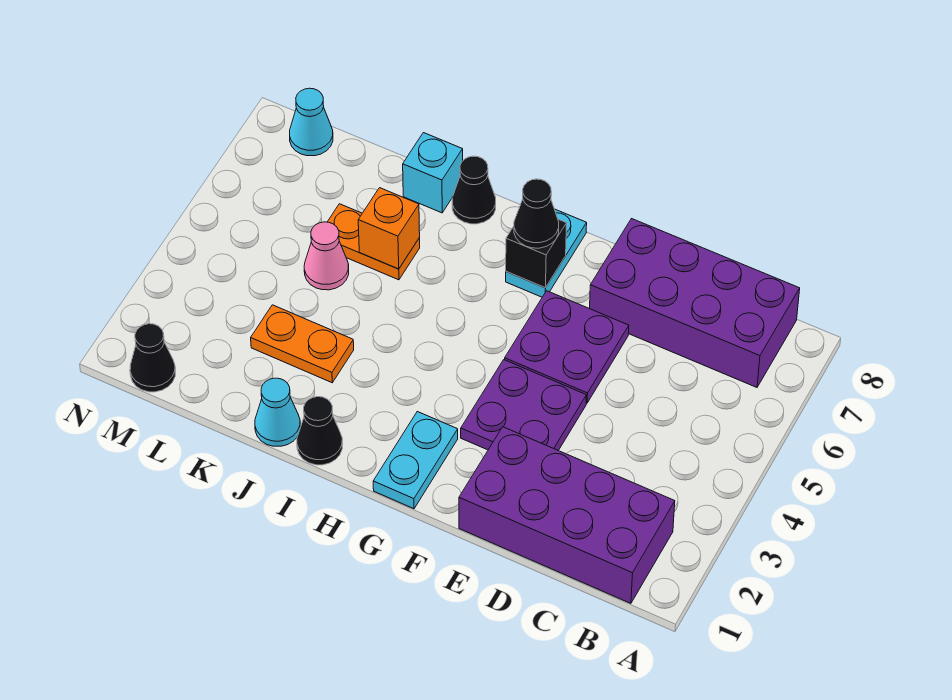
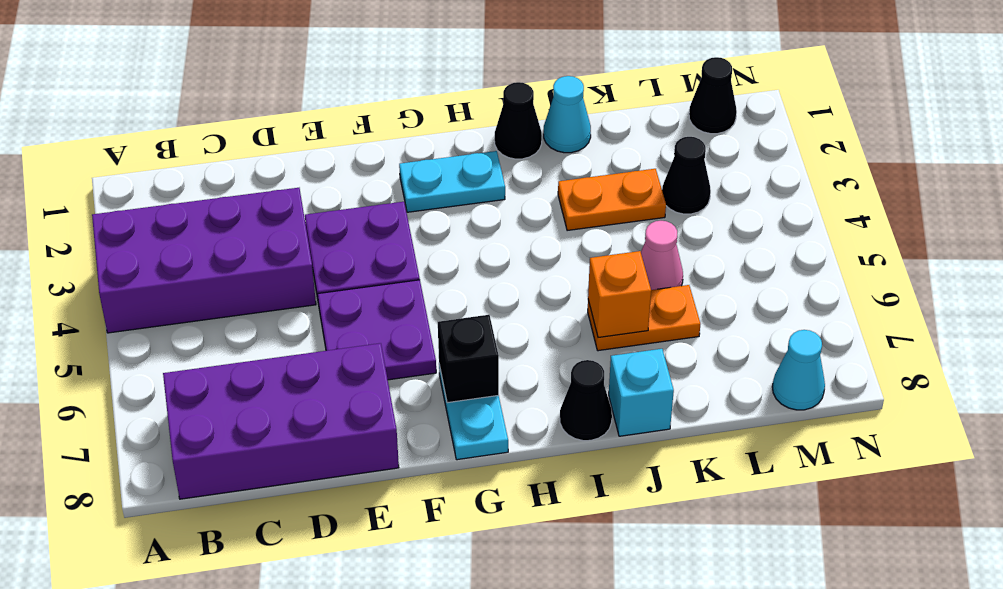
purple brick B1:E2 level 1 -> purple brick A3:D4 level 1
cyan plate G1:G2 level 1 -> cyan plate G2:H2 level 1
black cone G7 level 3 -> black cone L3 level 1

